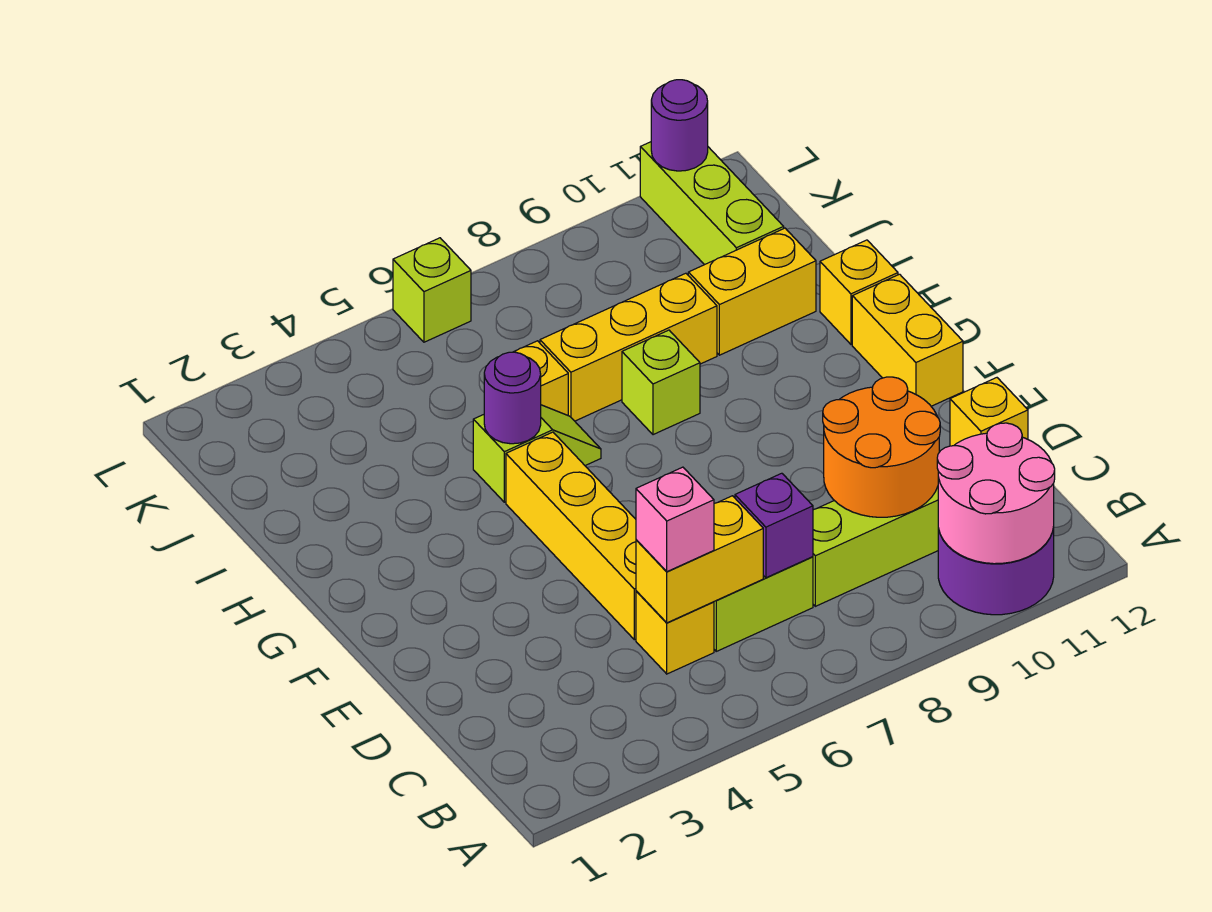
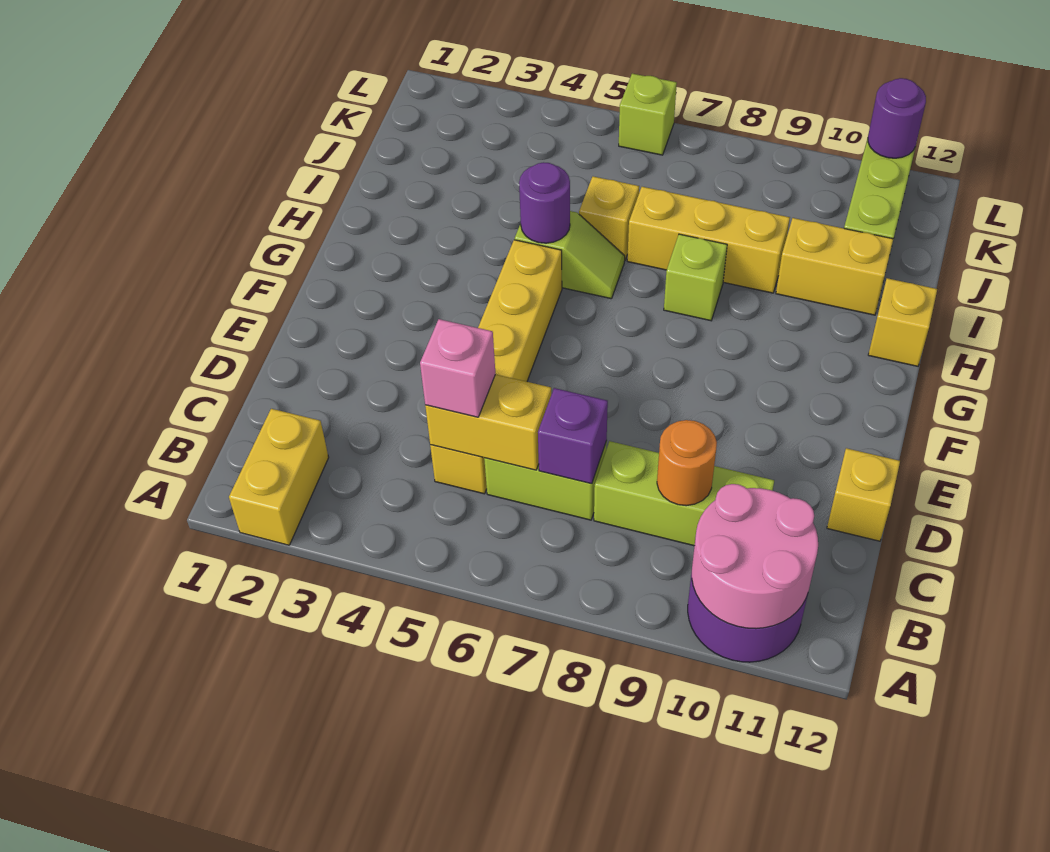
orange round brick C9:D10 level 2 -> orange round brick C9 level 2
yellow brick F12:G12 level 1 -> yellow brick A2:B2 level 1

